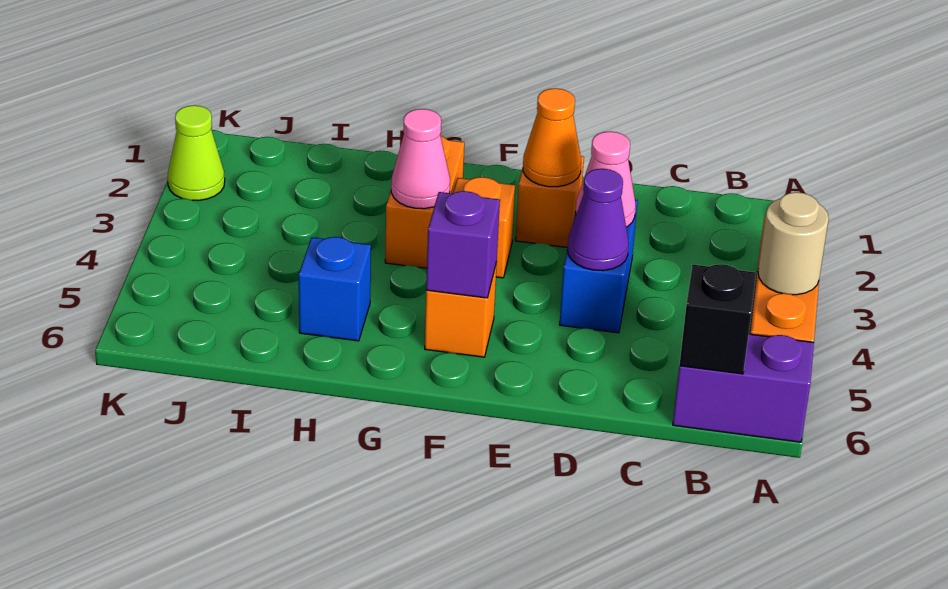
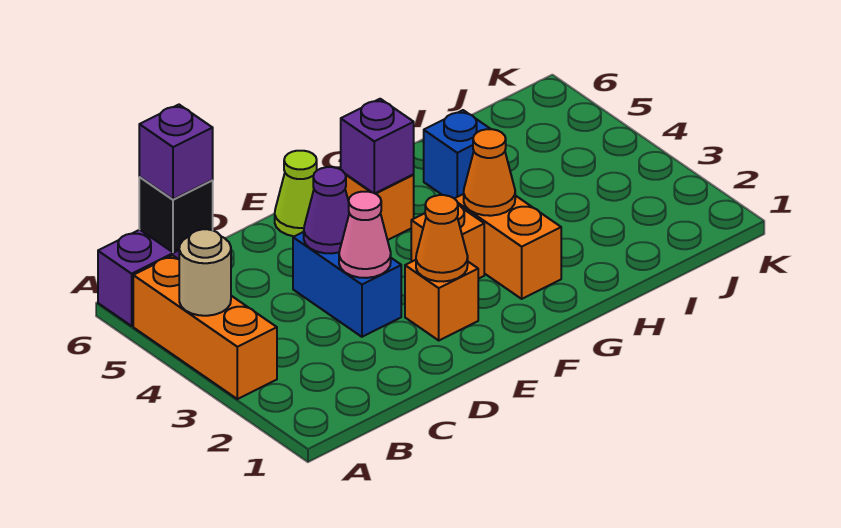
none -> purple brick B6 level 3
pink cone G3 level 2 -> orange cone G3 level 2
lime cone K2 level 1 -> lime cone E6 level 1

